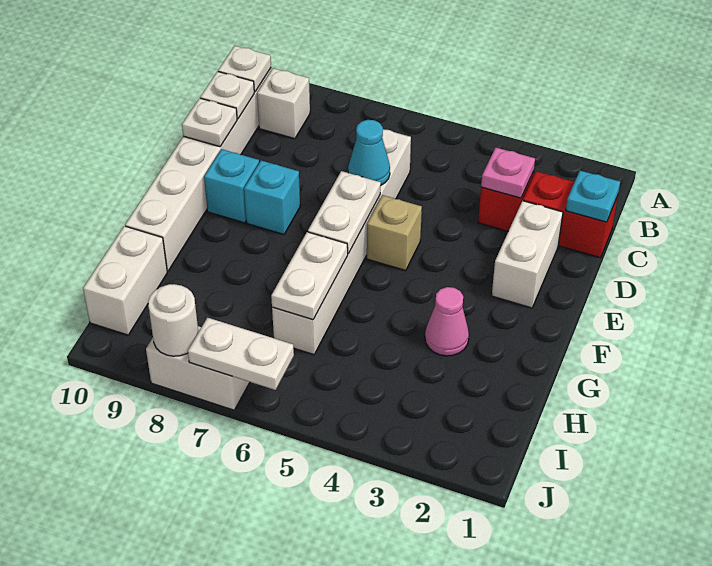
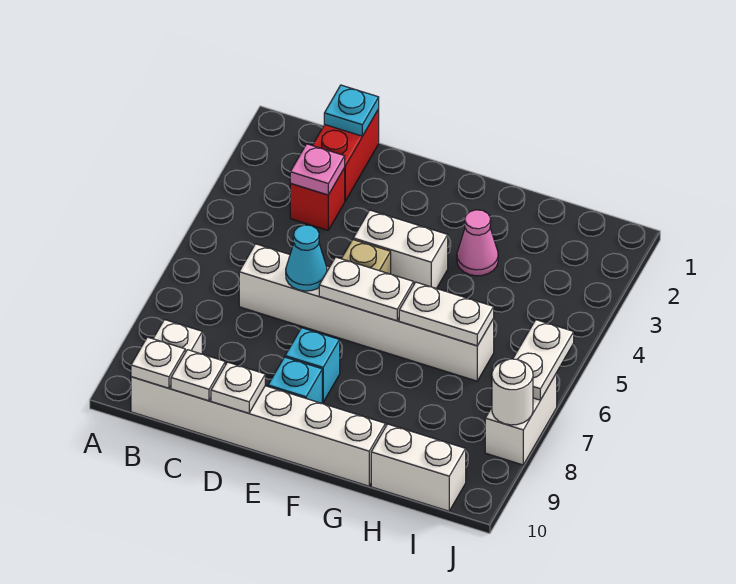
white brick D2:E2 level 1 -> white brick E4:F4 level 1

